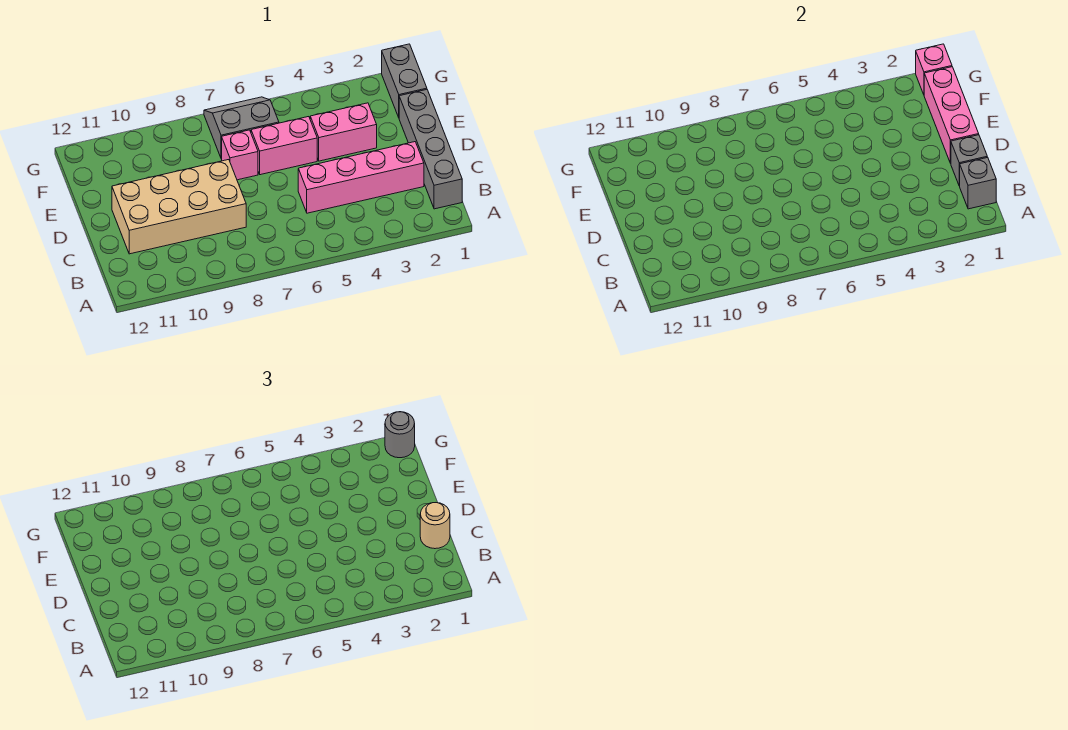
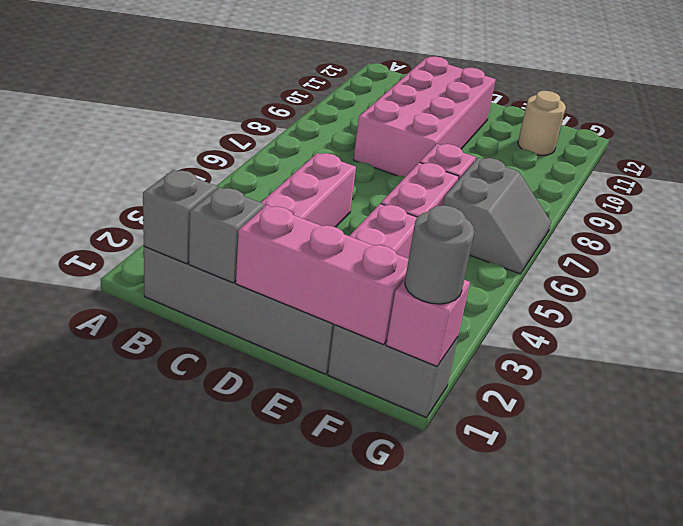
tan round brick C1 level 3 -> tan round brick F11 level 1
tan brick C8:D11 level 1 -> pink brick C8:D11 level 1

